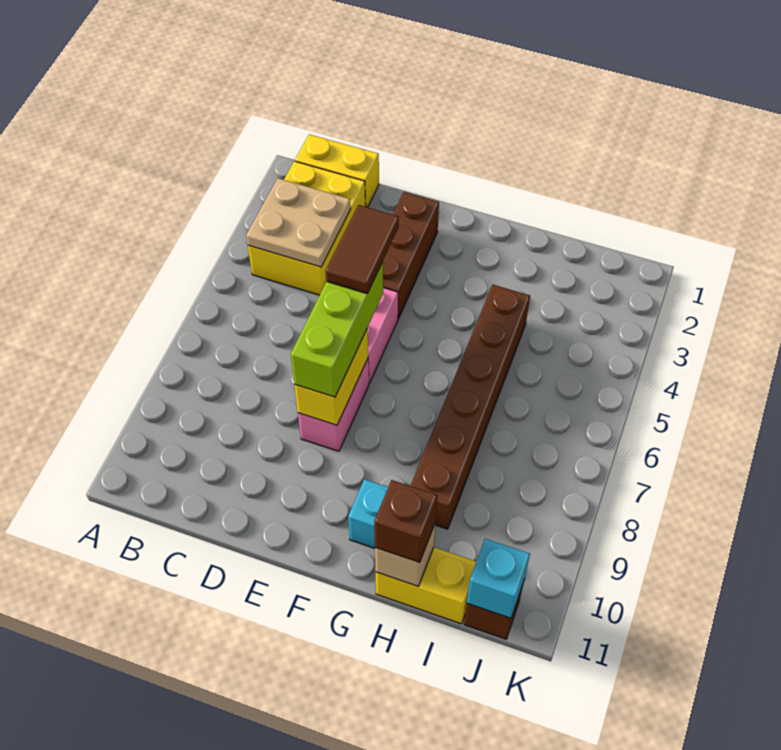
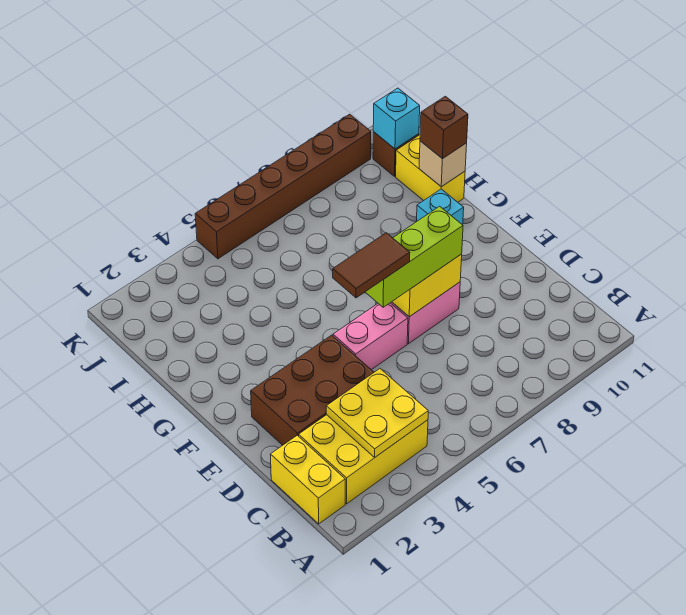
tan plate B3:C4 level 2 -> yellow plate B3:C4 level 2
brown brick E2:E4 level 1 -> brown brick D2:E4 level 1
brown brick H4:H9 level 1 -> brown brick K5:K10 level 1

